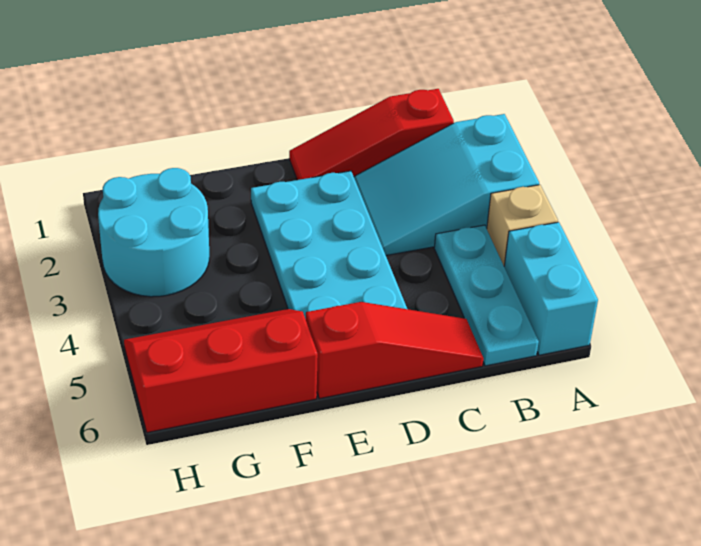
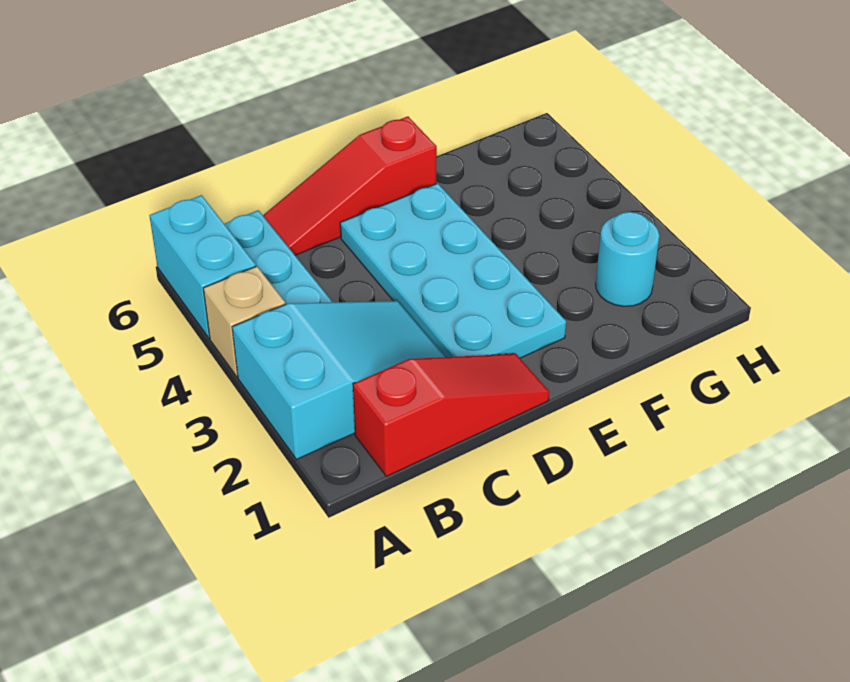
red slope F5:H6 level 1 top 6 -> none
cyan round brick G2:H3 level 1 -> cyan round brick G2 level 1

